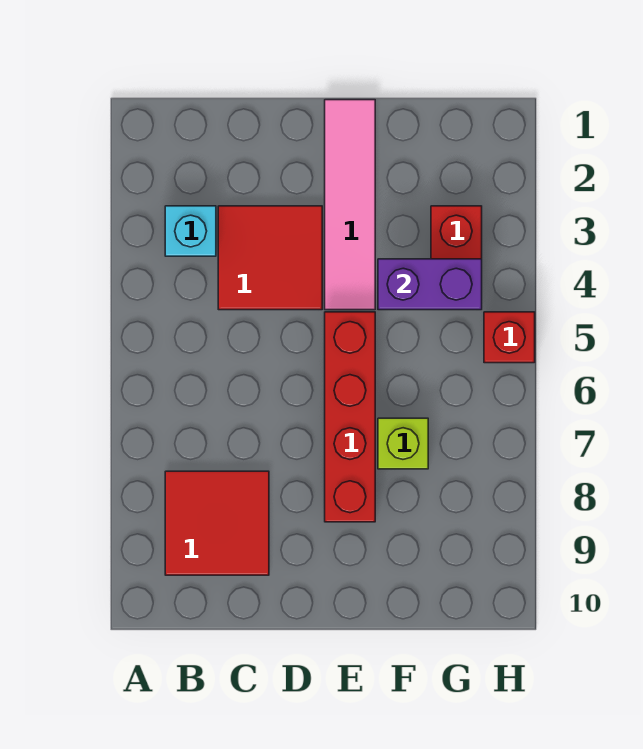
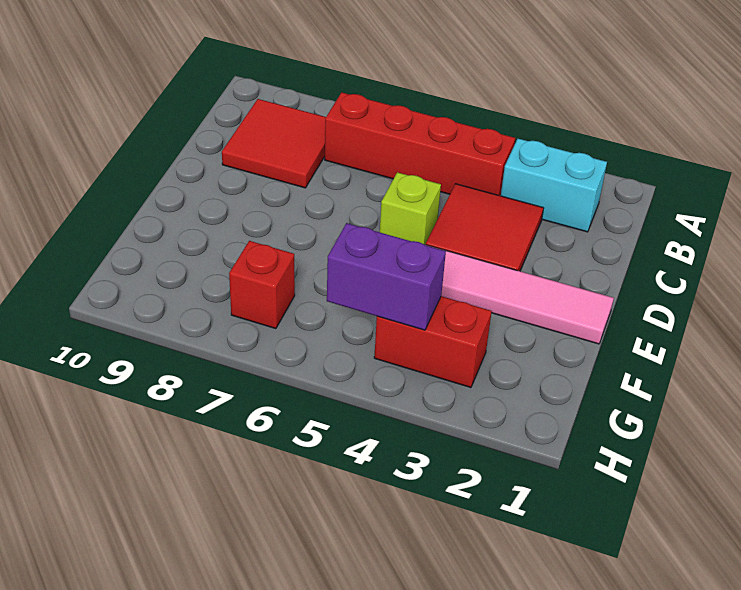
cyan brick B3 level 1 -> cyan brick B2:B3 level 1
red brick E5:E8 level 1 -> red brick B4:B7 level 1
purple brick F4:G4 level 2 -> purple brick G4:G5 level 2
lime brick F7 level 1 -> lime brick D5 level 1
red brick H5 level 1 -> red brick G7 level 1

